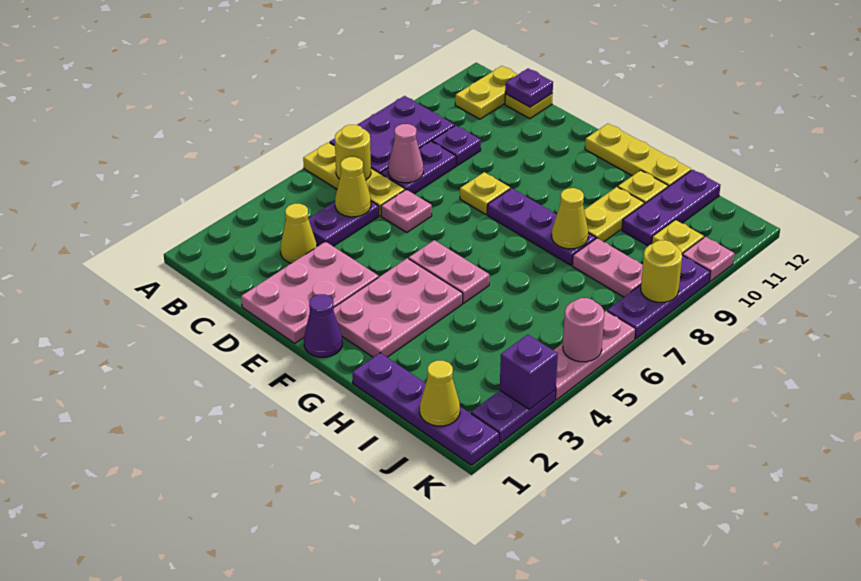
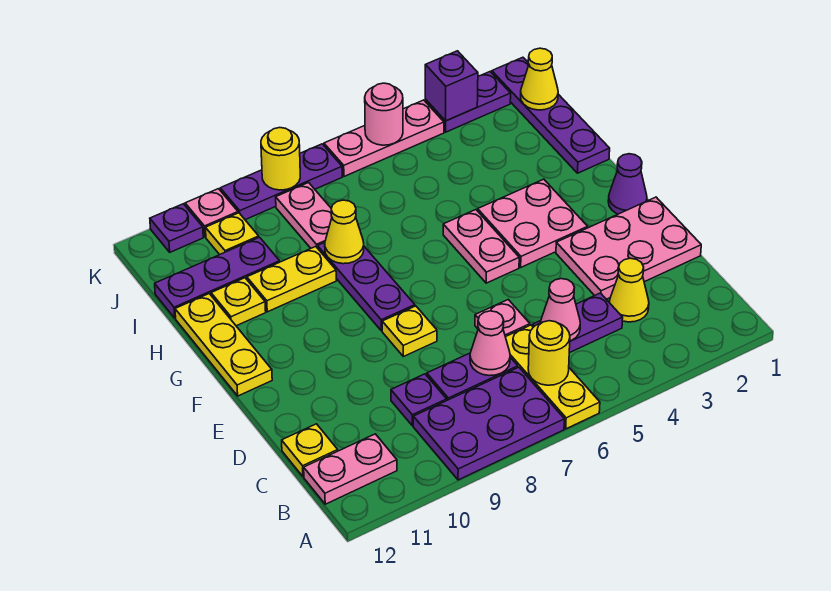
yellow plate B11:B12 level 1 -> pink plate B11:B12 level 1
yellow cone C5 level 2 -> pink cone C5 level 2
purple plate C12 level 2 -> purple plate K11 level 1
pink plate F2:G4 level 1 -> pink plate F3:G4 level 1

